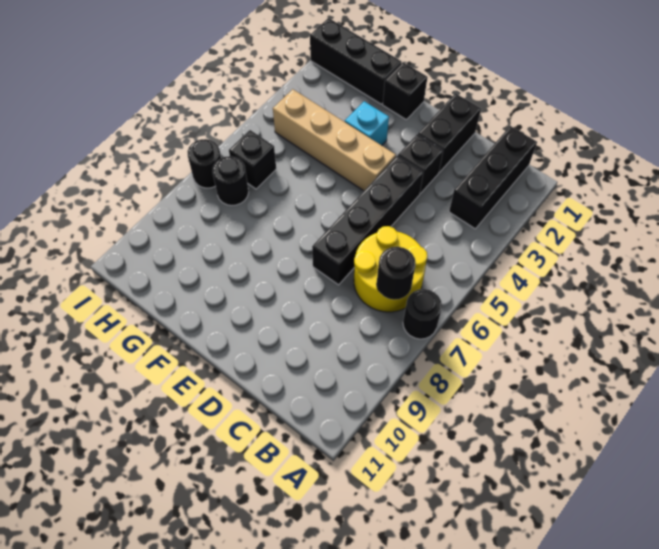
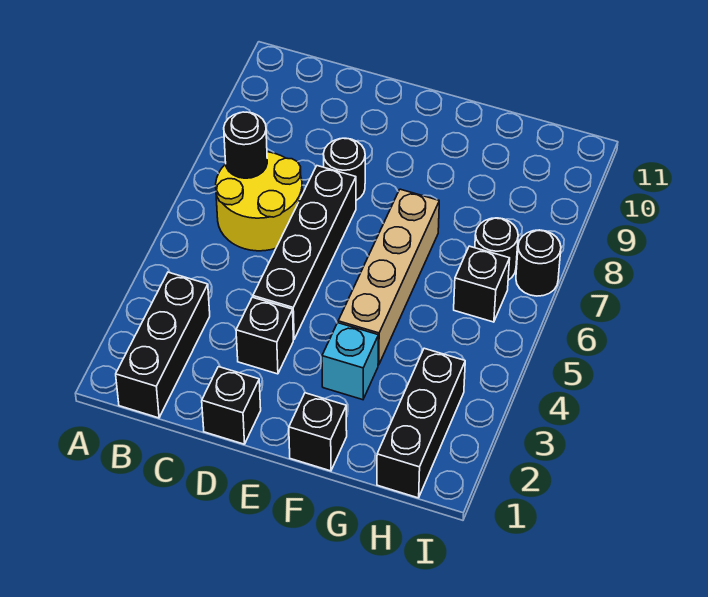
black round brick A7 level 1 -> black round brick D8 level 1
black brick D1:D2 level 1 -> black brick D1 level 1
tan brick E4:H4 level 1 -> tan brick F4:F7 level 1
black brick G1:I1 level 1 -> black brick H1:H3 level 1

